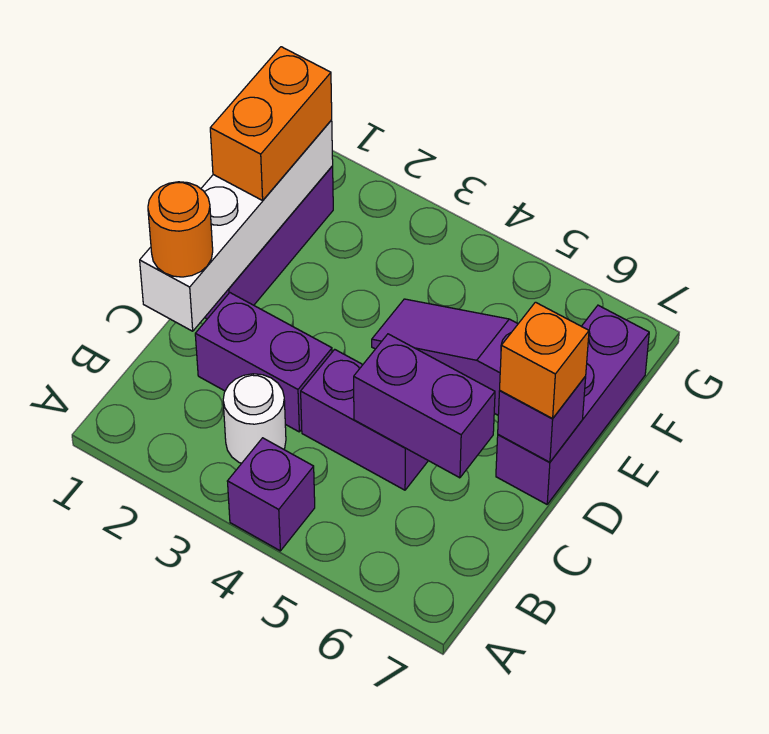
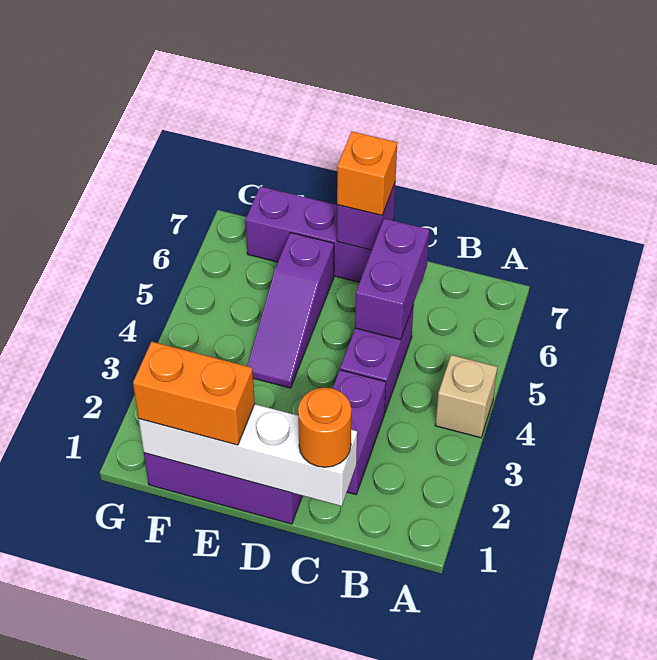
purple brick A4 level 1 -> tan brick A4 level 1
white round brick B3 level 1 -> none

